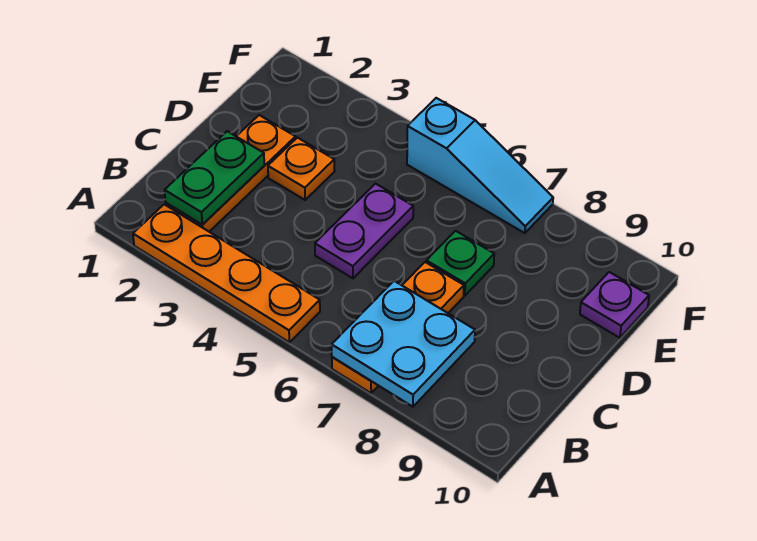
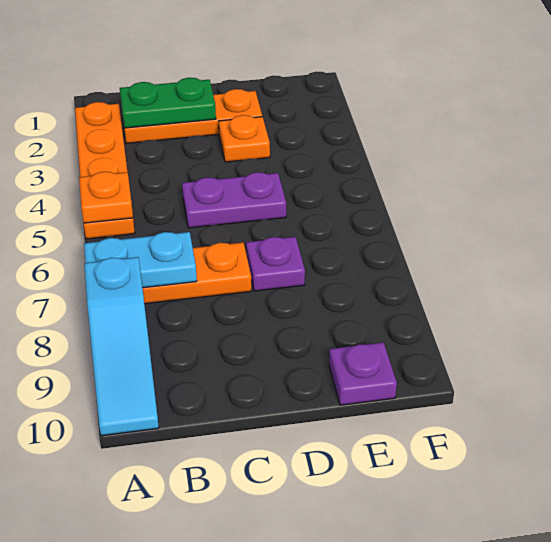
none -> orange plate A5 level 2
cyan plate A7:B8 level 2 -> cyan plate A7:B7 level 2
green plate D7 level 1 -> purple plate D7 level 1
cyan slope F5:F7 level 1 top 5 -> cyan slope A8:A10 level 1 top 8

